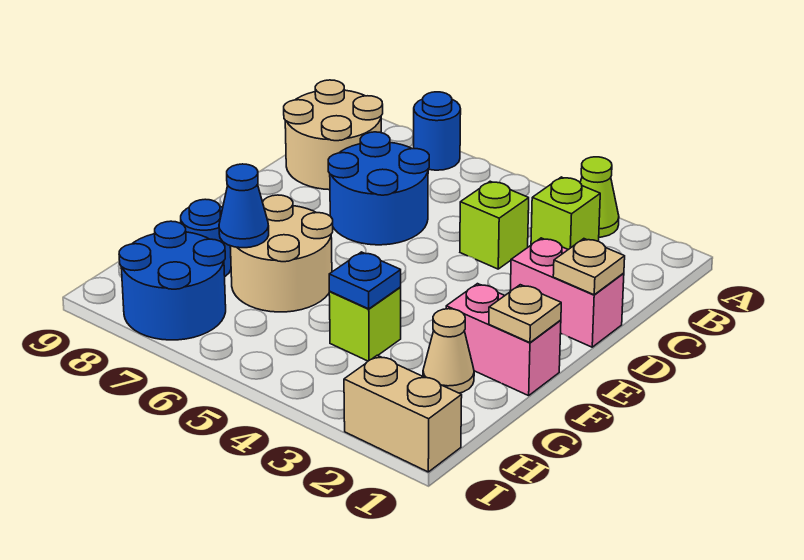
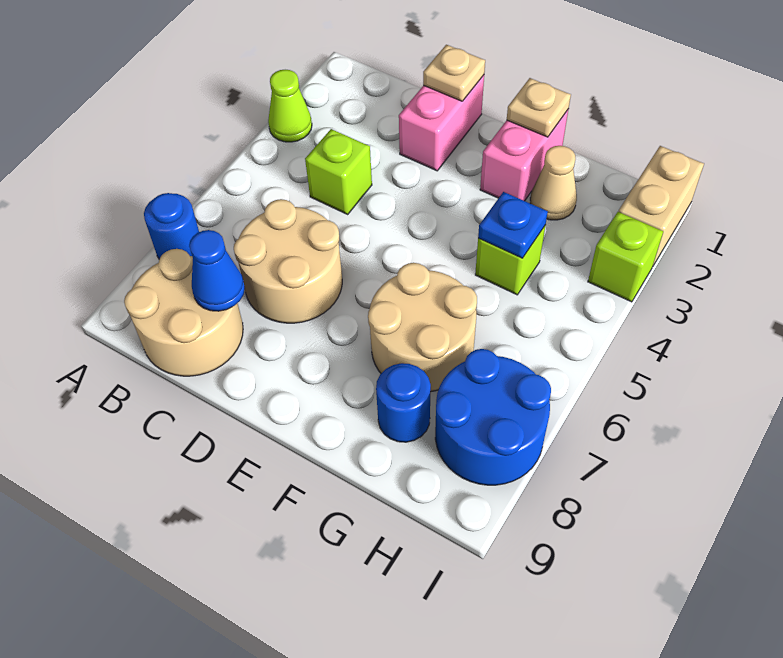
lime brick B3 level 1 -> lime brick I3 level 1
blue round brick C6:D7 level 1 -> tan round brick C6:D7 level 1
blue cone G7 level 2 -> blue cone C8 level 2

